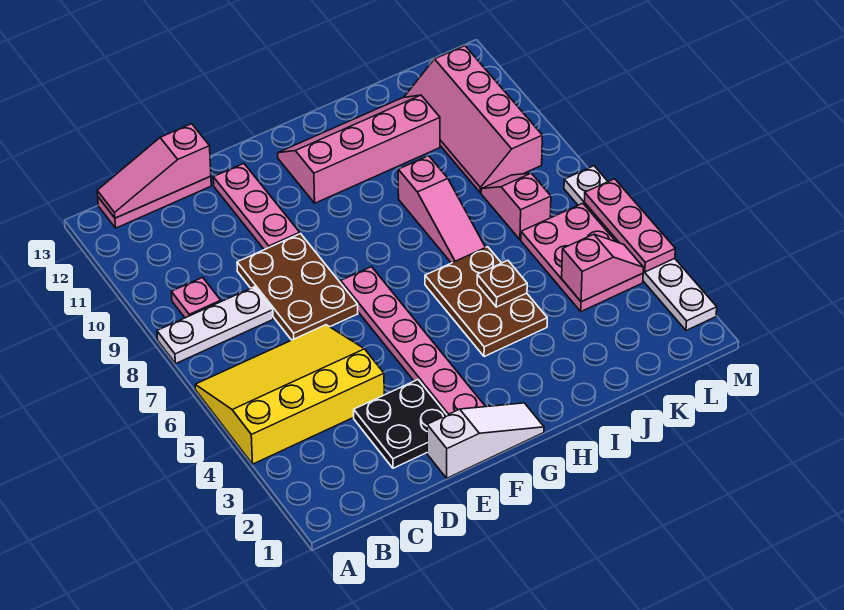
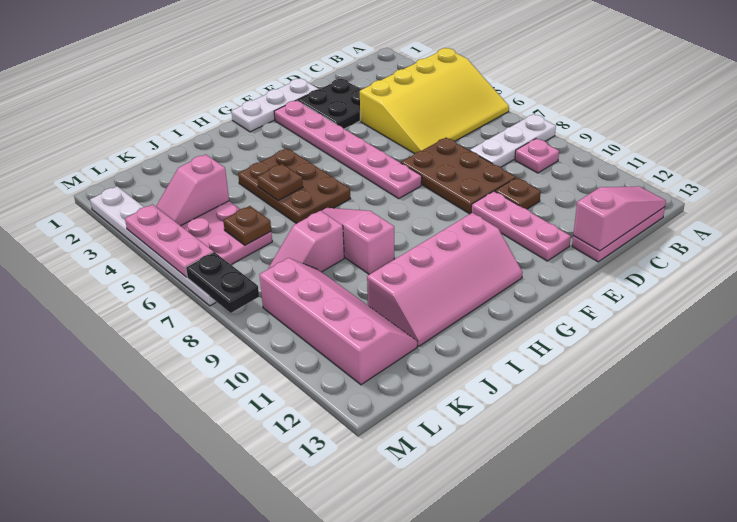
none -> brown plate D10 level 1
white slope E1:G1 level 1 top E -> white plate E1:G1 level 1
none -> brown plate K6 level 2
pink slope K7:K8 level 1 top 7 -> pink slope J8:K8 level 1 top J
none -> black plate M7:M8 level 2

